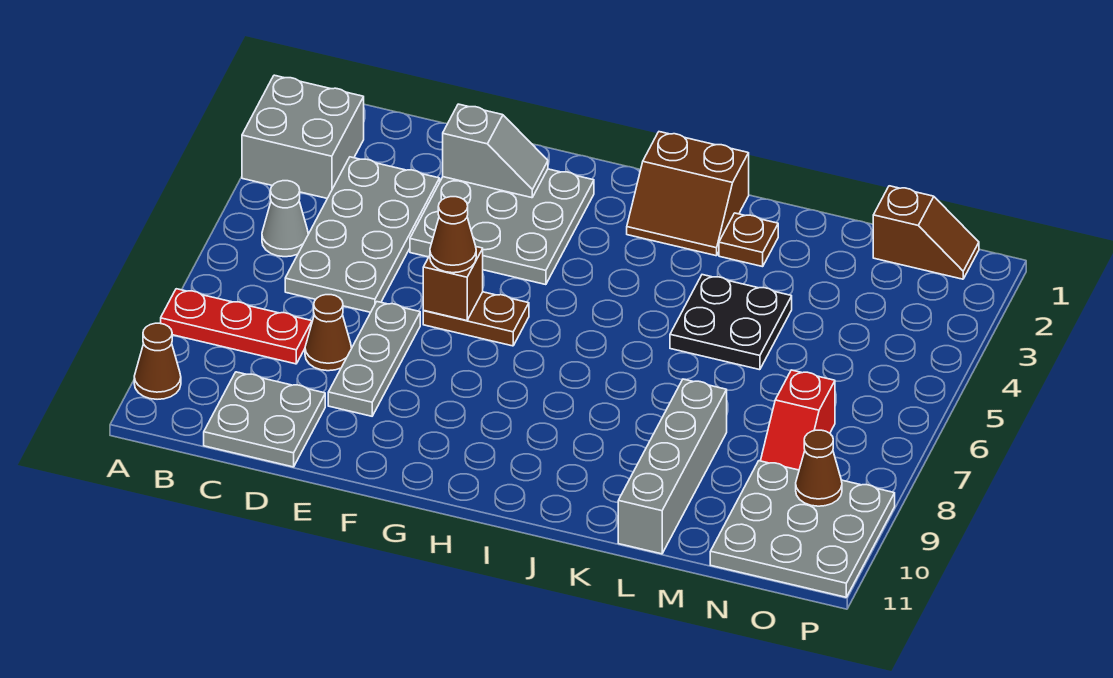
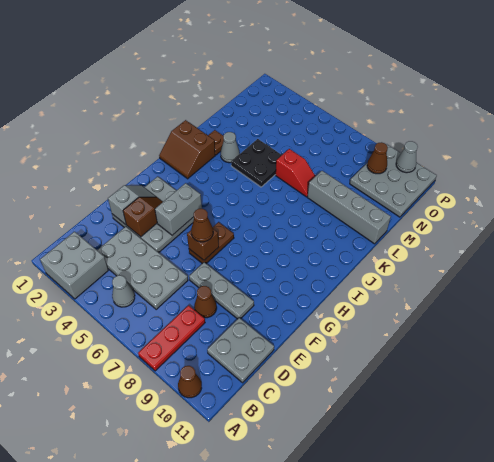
none -> grey brick F4:G4 level 2
brown slope I1:J2 level 1 top 1 -> brown slope I1:J2 level 1 top J
none -> grey cone K3 level 1
brown slope N1:O1 level 1 top N -> brown slope E3:F3 level 2 top E
red slope N7:N8 level 1 top 7 -> red slope L6:L7 level 1 top 6
none -> grey cone P10 level 2

